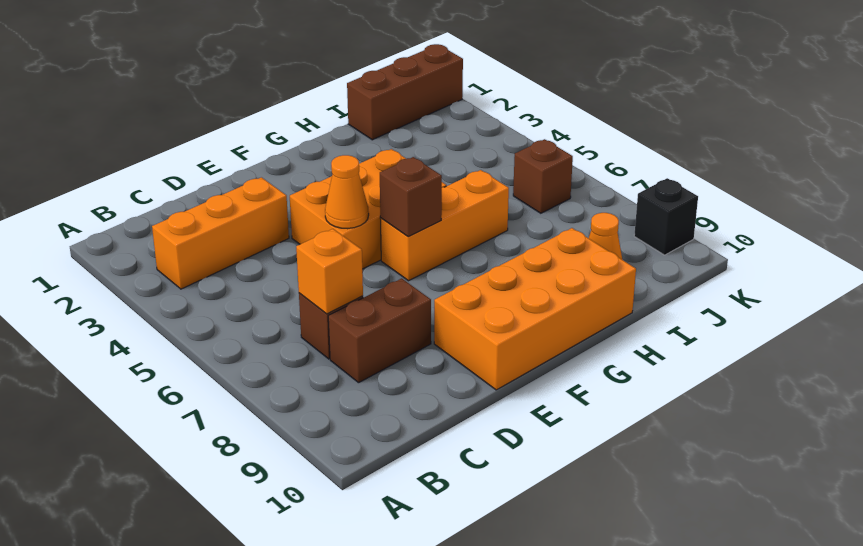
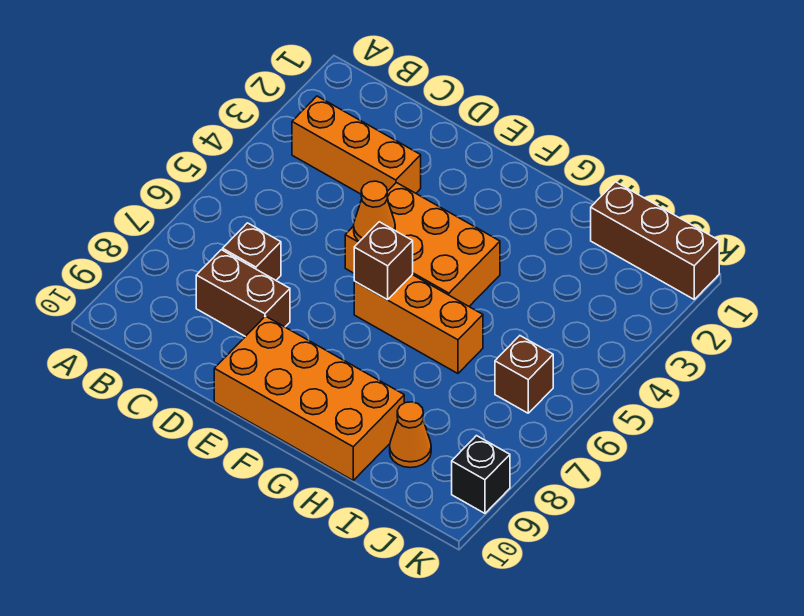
orange brick C7 level 2 -> none

